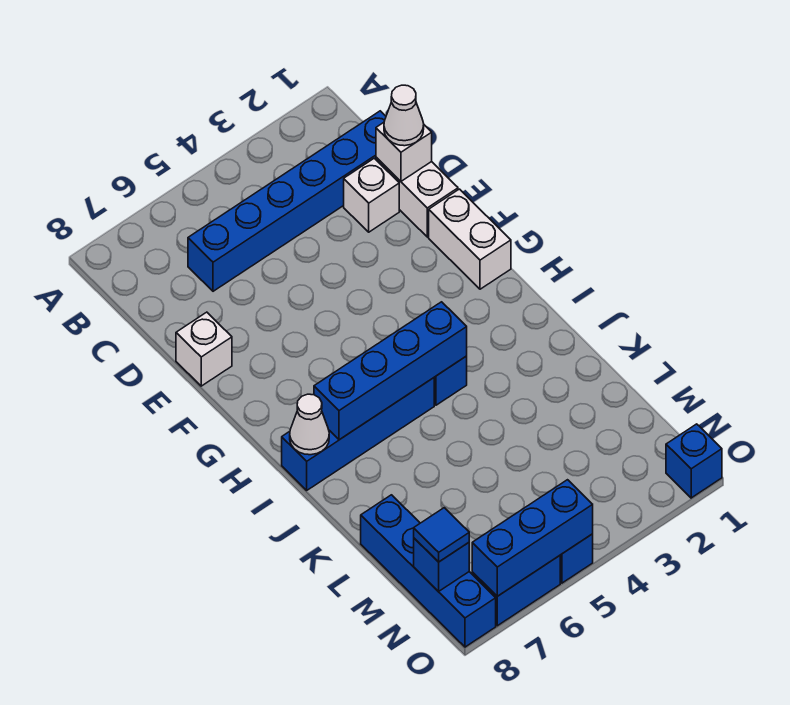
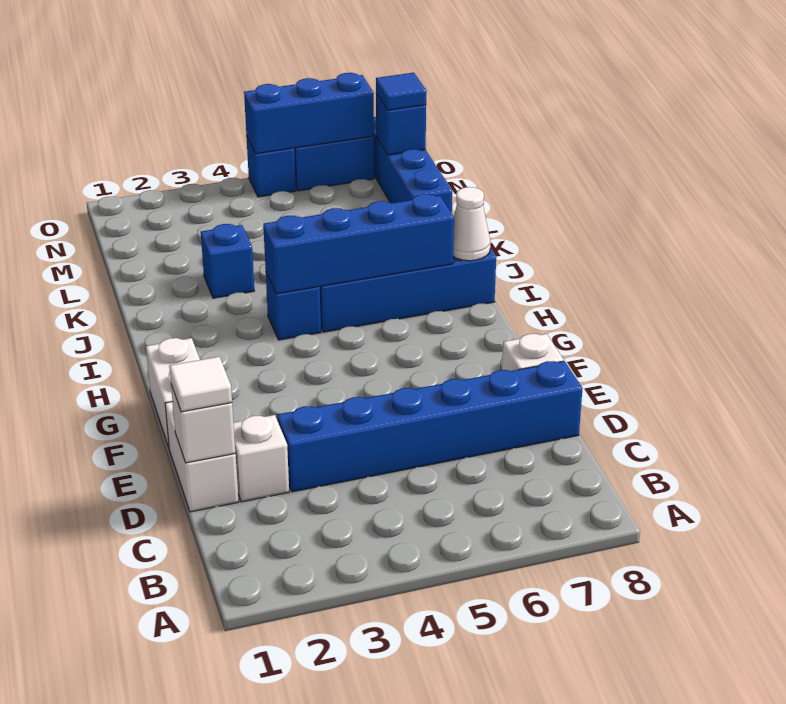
blue brick C1:C6 level 1 -> blue brick D3:D8 level 1
white cone D1 level 3 -> white tile D1 level 3
blue brick O1 level 1 -> blue brick K3 level 1

